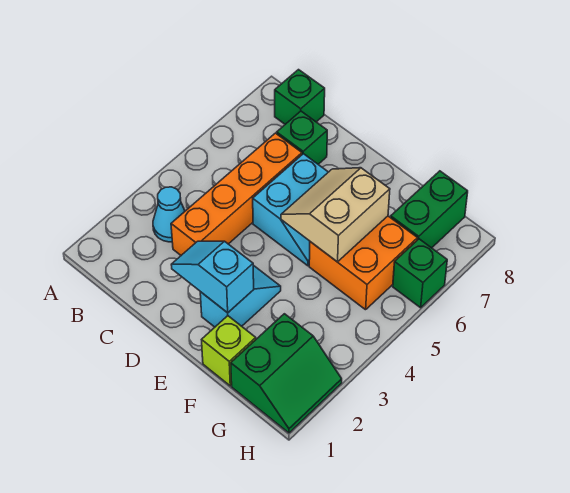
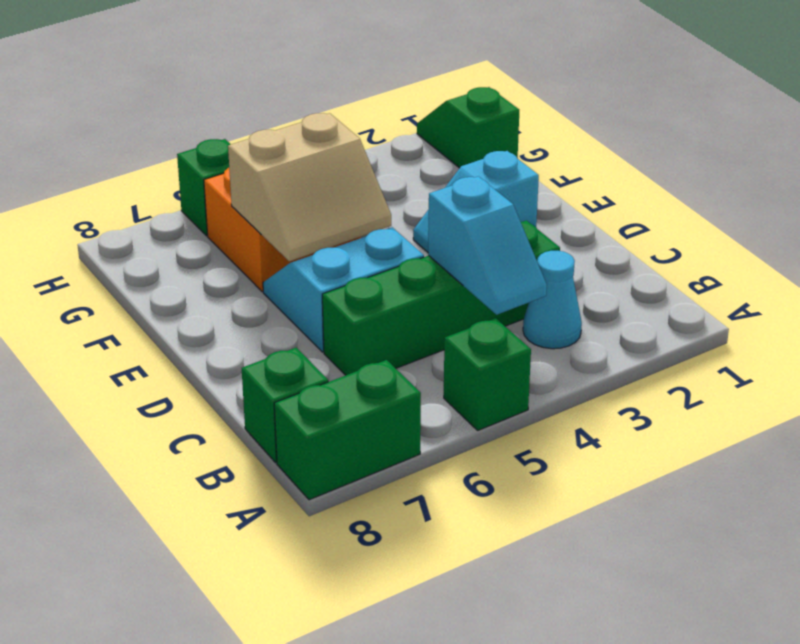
orange brick C3:C6 level 1 -> green brick C3:C6 level 1
green brick C7 level 1 -> green brick A5 level 1
cyan slope D2:E2 level 2 top E -> cyan slope B4:C4 level 2 top C
lime brick F1 level 1 -> none
green slope G1:H2 level 1 top G -> green slope G1:H1 level 1 top G
green brick G7:G8 level 1 -> green brick A7:A8 level 1

